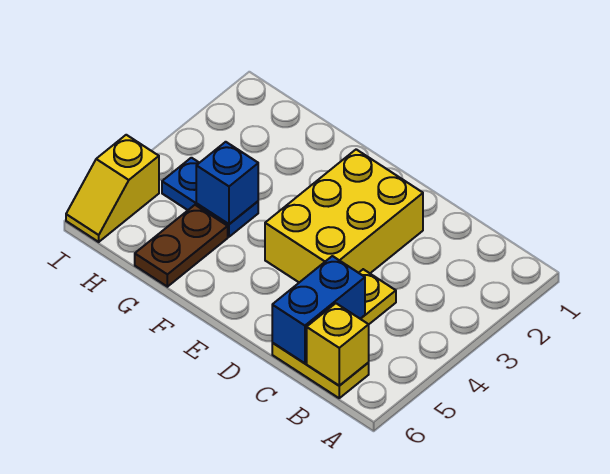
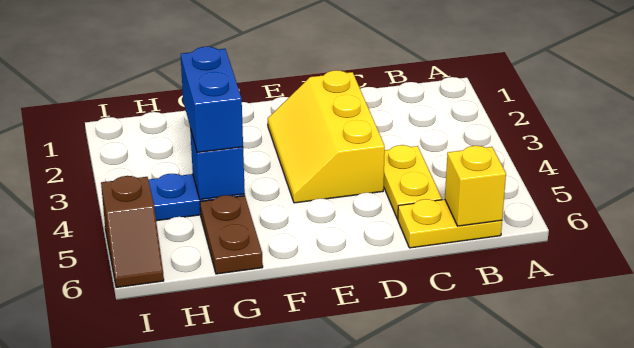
blue brick C5:C6 level 2 -> blue brick G3:G4 level 3
yellow brick D2:E4 level 1 -> yellow slope D2:E4 level 1 top D
yellow slope I5:I6 level 1 top 5 -> brown slope I5:I6 level 1 top 5

